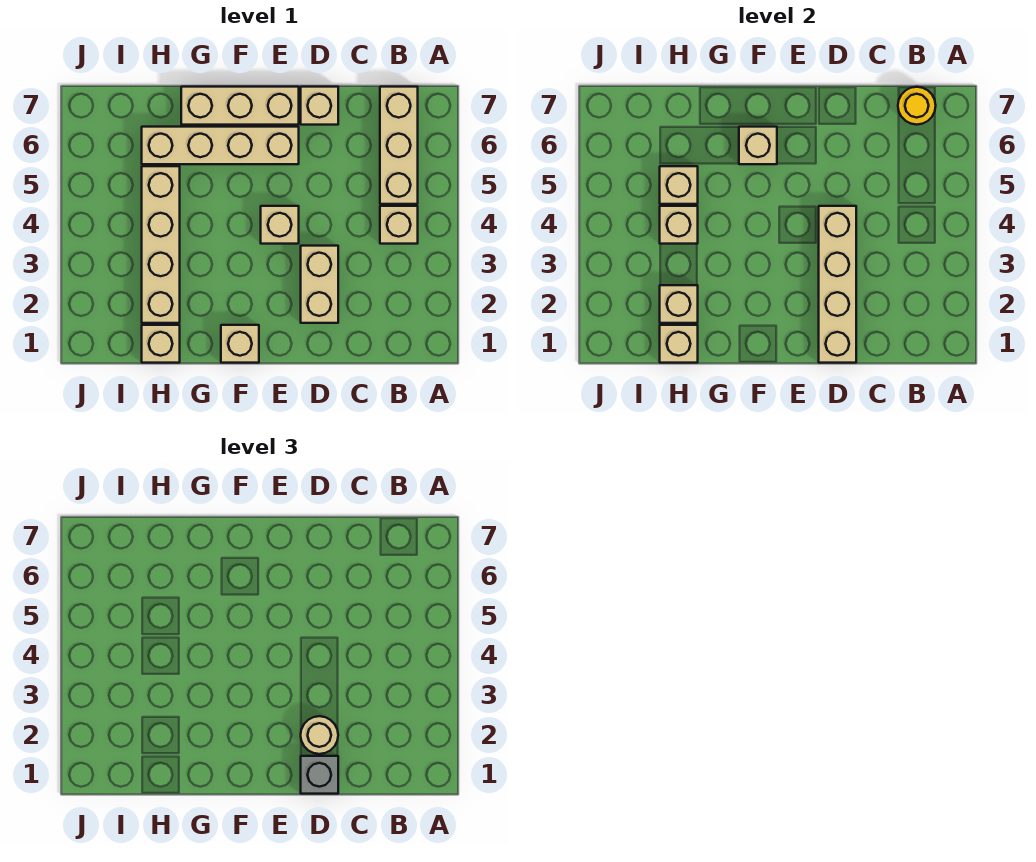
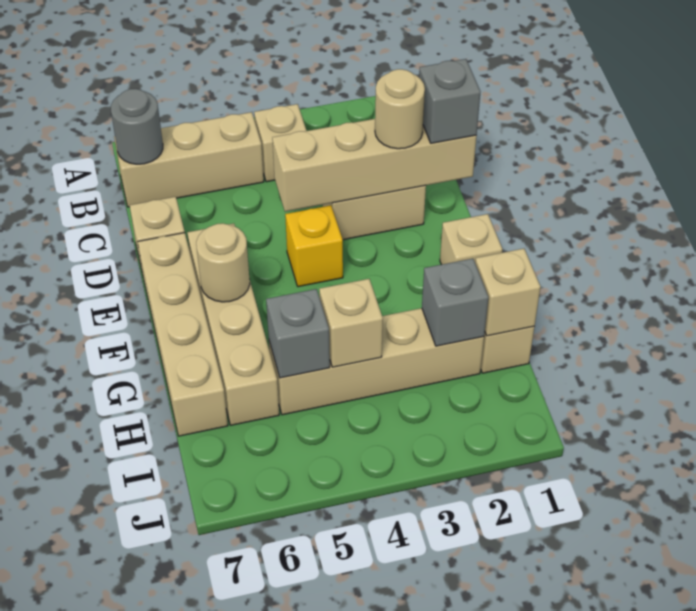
yellow round brick B7 level 2 -> grey round brick B7 level 2
tan brick E4 level 1 -> yellow brick E4 level 1
tan brick E7:G7 level 1 -> tan brick E7:H7 level 1
tan brick F6 level 2 -> tan round brick F6 level 2
tan brick H2 level 2 -> grey brick H2 level 2
tan brick H5 level 2 -> grey brick H5 level 2

